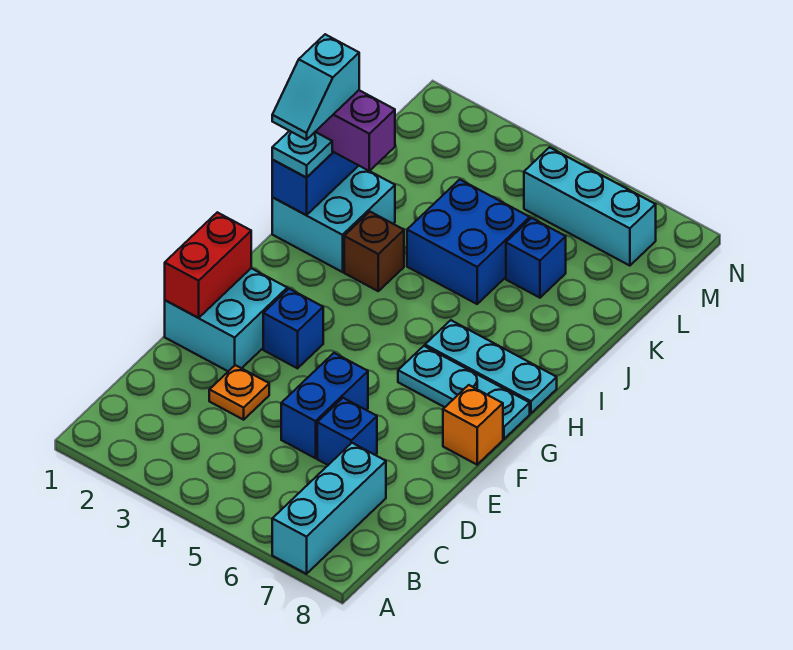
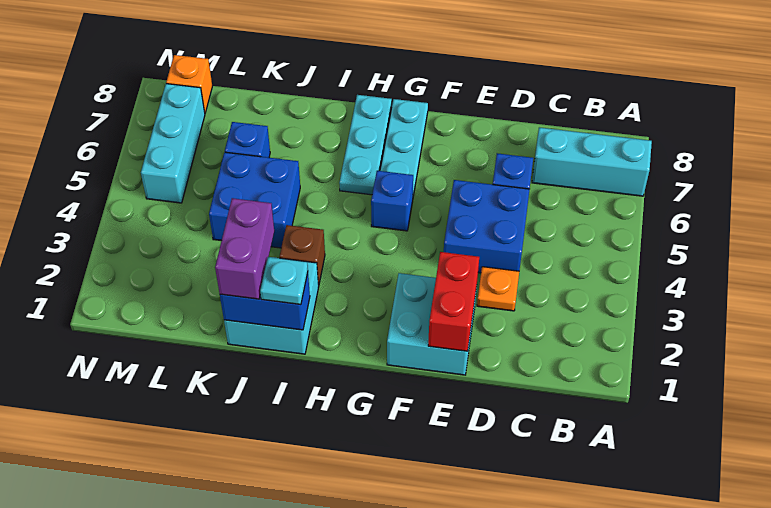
blue brick D5:E5 level 1 -> blue brick D4:E5 level 1
red brick E1:F1 level 2 -> red brick E1:E2 level 2
blue brick F3 level 1 -> blue brick G5 level 1
orange brick F8 level 1 -> orange brick M8 level 1
cyan slope I1:J1 level 4 top J -> none

